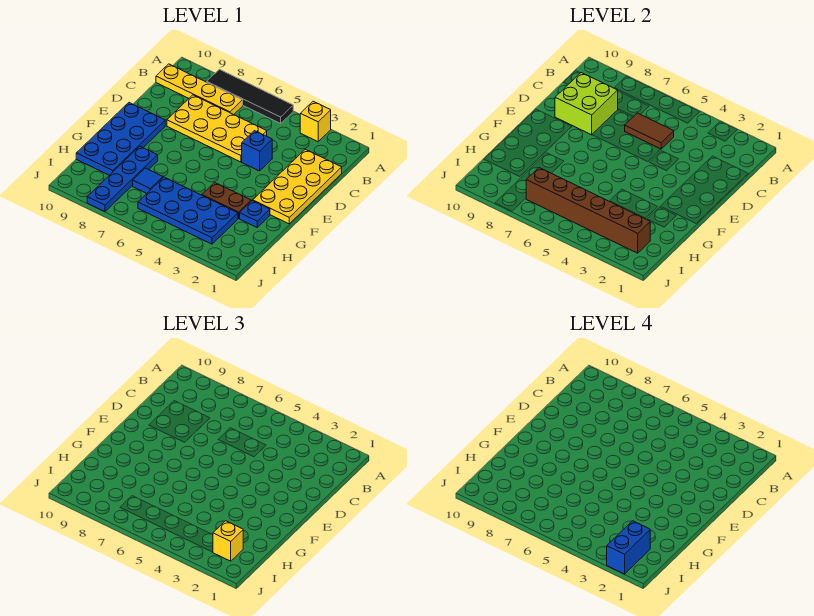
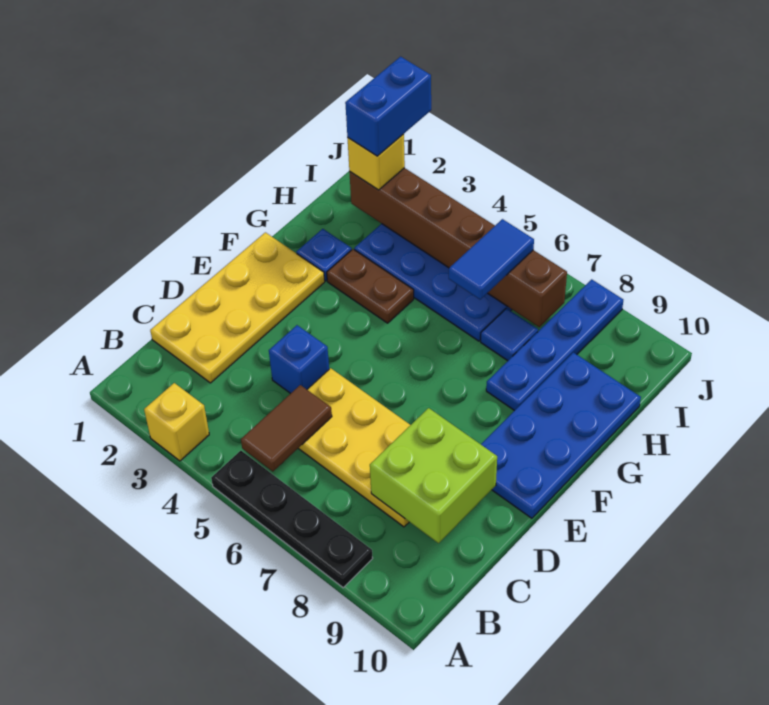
black tile A5:A8 level 1 -> black plate A5:A8 level 1
yellow plate B7:B10 level 1 -> none
brown tile C5:C6 level 2 -> brown tile B5:C5 level 2
none -> blue tile H6:I6 level 3

